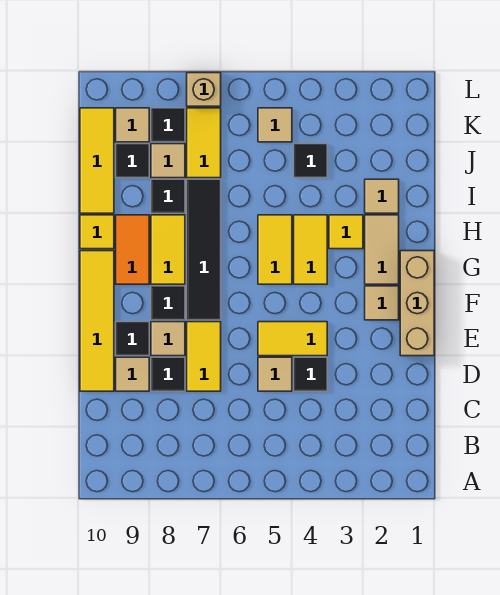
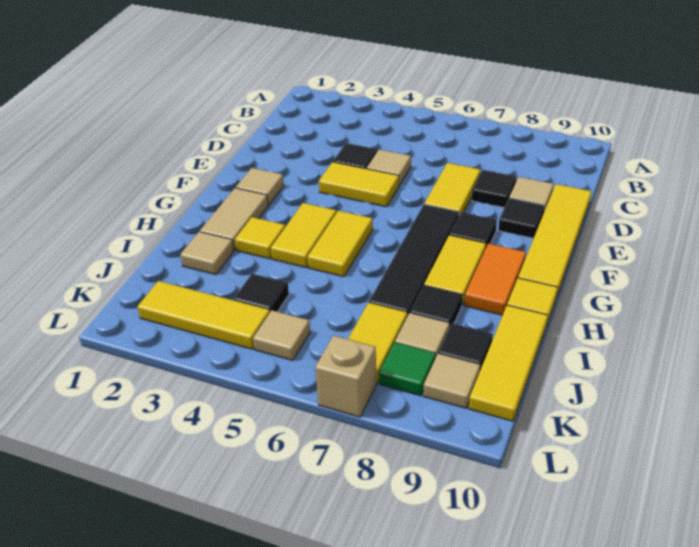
tan brick E1:G1 level 1 -> none
tan tile E8 level 1 -> none
none -> yellow tile K2:K4 level 1
black tile K8 level 1 -> green tile K8 level 1

